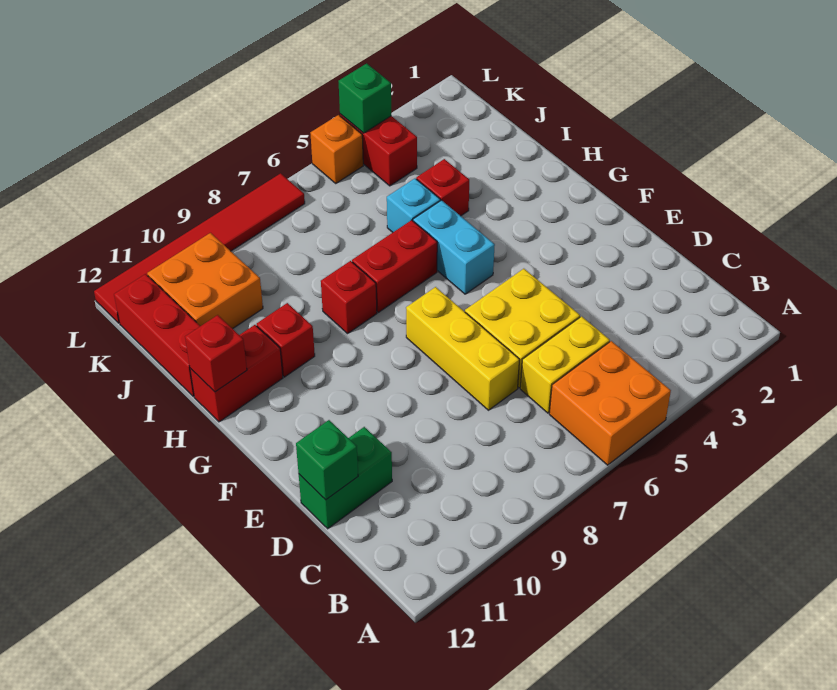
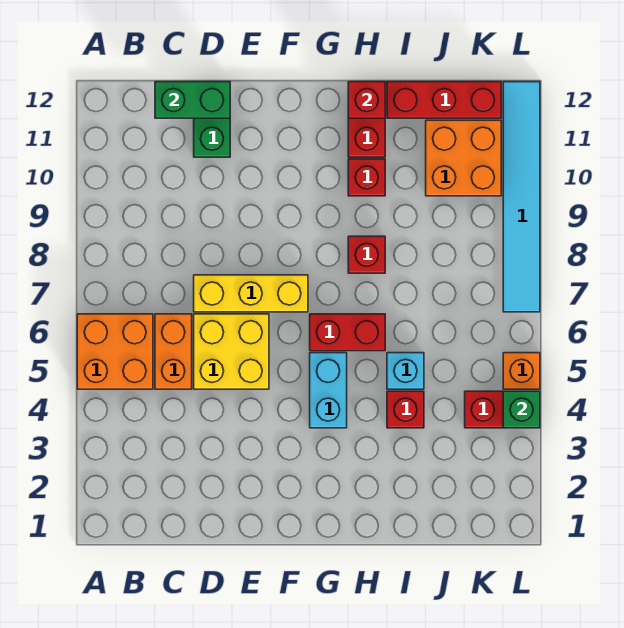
yellow brick C5:C6 level 1 -> orange brick C5:C6 level 1
green brick D12 level 2 -> green brick C12:D12 level 2
cyan brick G5:H5 level 1 -> cyan brick G4:G5 level 1
red brick H6:H7 level 1 -> red brick G6:H6 level 1
red tile L7:L12 level 1 -> cyan tile L7:L12 level 1

